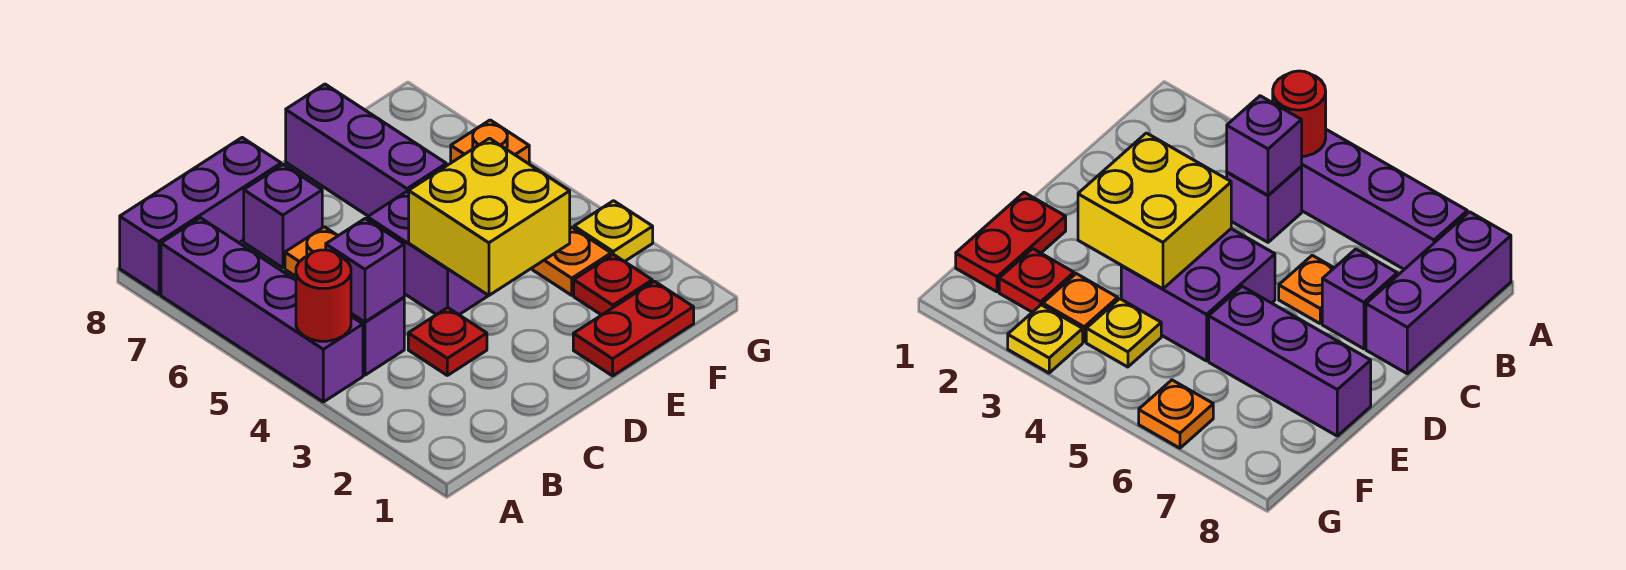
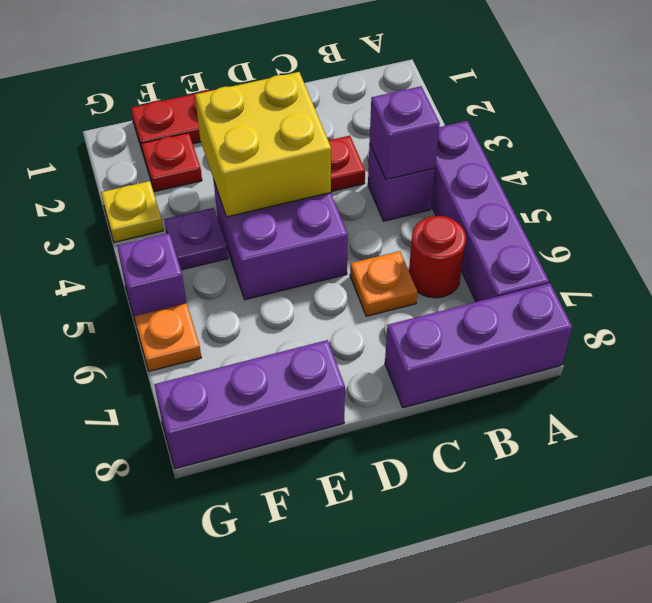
red round brick A4 level 2 -> red round brick B6 level 1
purple brick C7 level 1 -> purple brick G5 level 1
purple brick E6:E8 level 1 -> purple brick E8:G8 level 1
orange plate F3 level 1 -> none
yellow plate F4 level 1 -> purple plate F4 level 1

